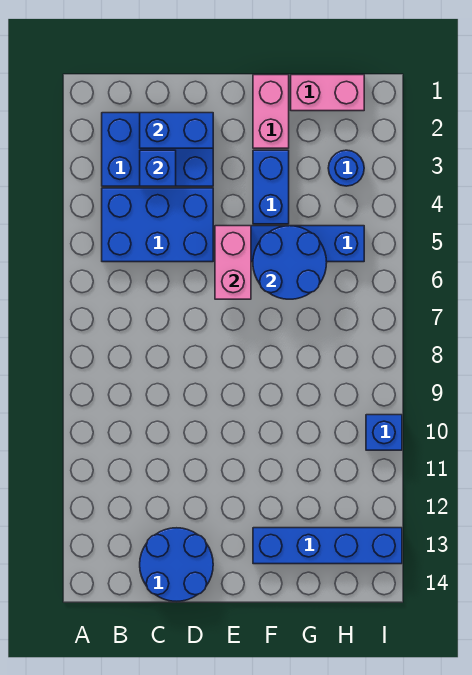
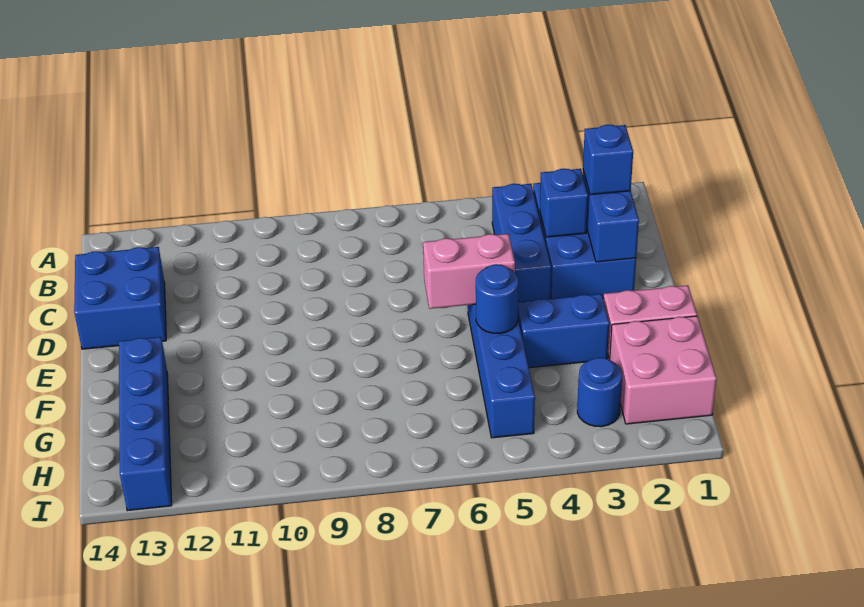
blue brick B4:D5 level 1 -> blue brick B4:D4 level 1
blue round brick C13:D14 level 1 -> blue brick C13:D14 level 1
blue round brick F5:G6 level 2 -> blue round brick F5 level 2
pink brick G1:H1 level 1 -> pink brick G1:H2 level 1
blue brick I10 level 1 -> blue brick C2 level 3

